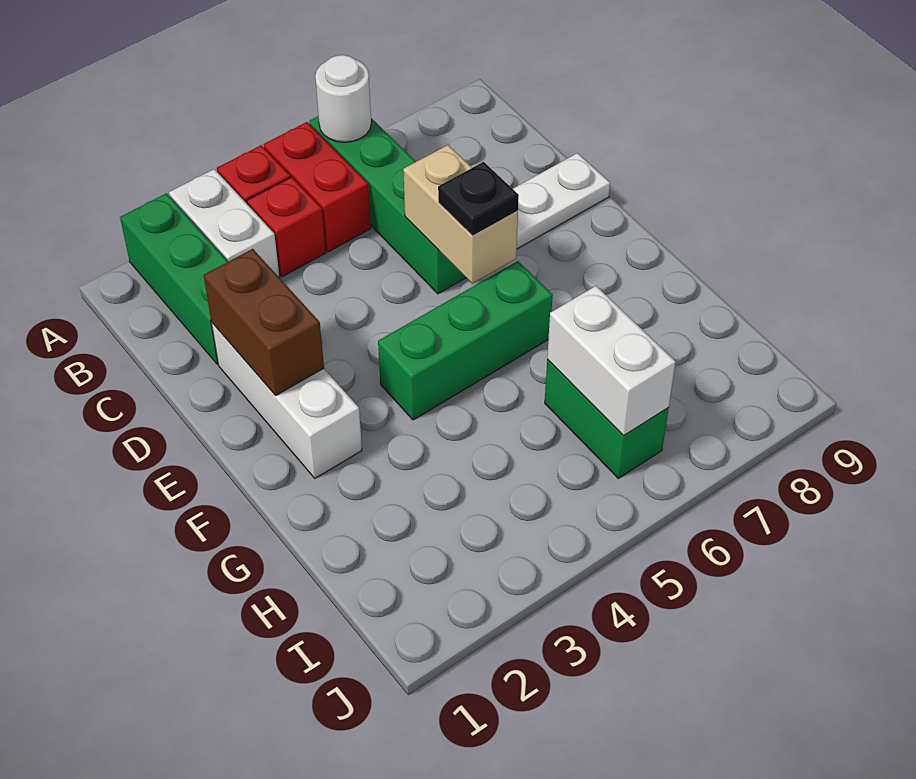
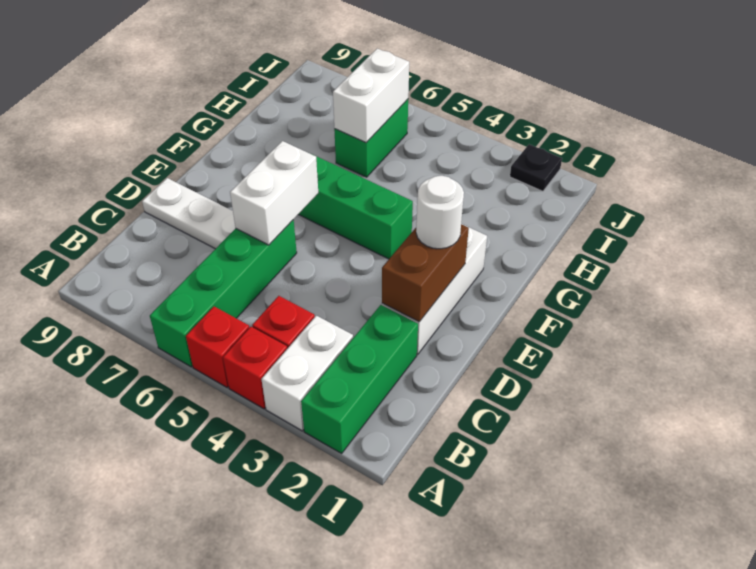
red brick A5:B5 level 1 -> red brick A5 level 1
white round brick A6 level 2 -> white round brick E2 level 3
tan brick D6:E6 level 2 -> white brick D6:E6 level 2
black plate E6 level 3 -> black plate J2 level 1

